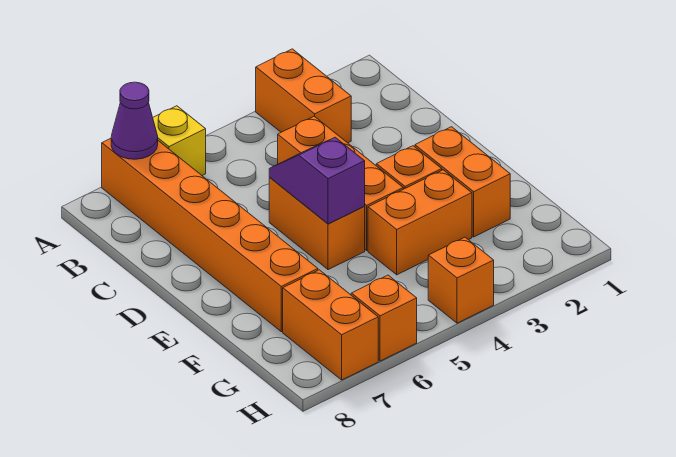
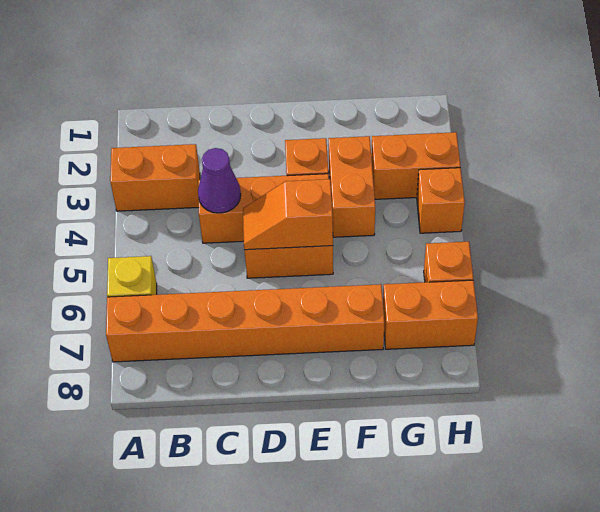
purple cone A7 level 2 -> purple cone C4 level 2
purple slope D5:E5 level 2 top E -> orange slope D5:E5 level 2 top E
orange brick E2:F2 level 1 -> orange brick G3:H3 level 1

